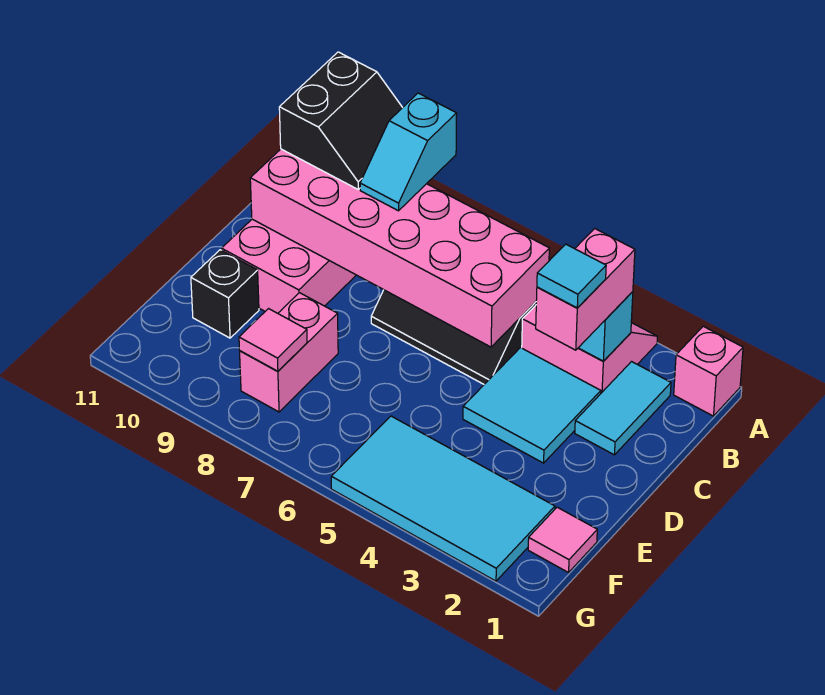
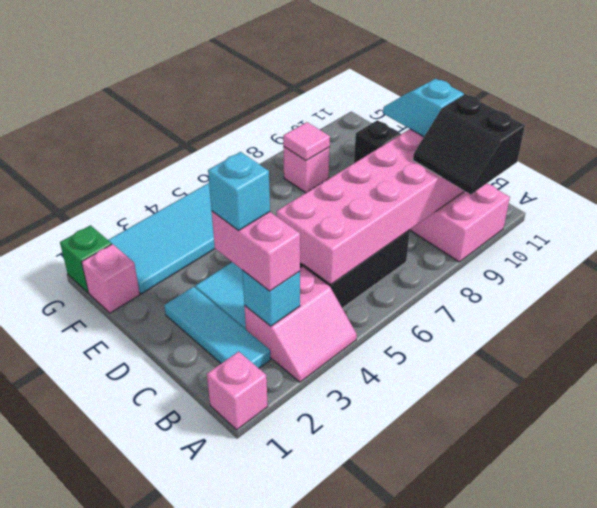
cyan slope A8:B8 level 3 top A -> cyan slope C10:D10 level 3 top C
cyan tile B2:C2 level 1 -> cyan tile B2:D2 level 1
cyan tile C3 level 4 -> cyan brick C3 level 4
pink brick E8:F8 level 1 -> pink brick F8 level 1
pink tile F1 level 1 -> pink brick F1 level 1
none -> green brick G1 level 1

